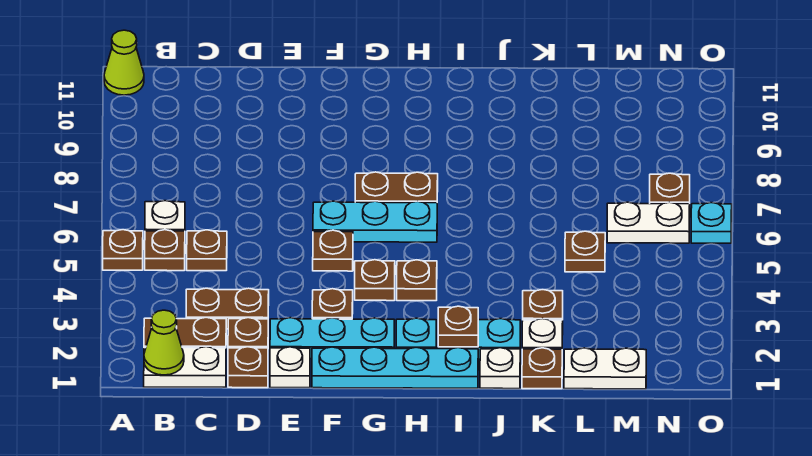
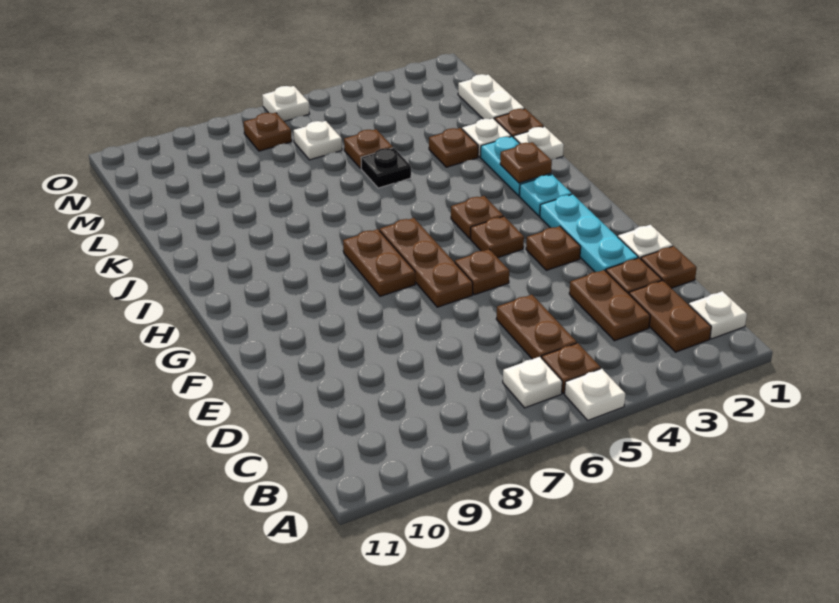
brown plate A5 level 1 -> white plate A5 level 1
lime cone A11 level 1 -> none
white plate B1:C1 level 1 -> white plate B1 level 1
lime cone B1 level 2 -> none
brown plate C5 level 1 -> brown plate C5:D5 level 1
cyan plate F1:I1 level 1 -> none
cyan plate F6:H6 level 1 -> brown plate F6:H6 level 1
none -> black plate K5 level 1
white plate M6:N6 level 1 -> white plate M6 level 1
cyan plate O6 level 1 -> white plate O6 level 1

